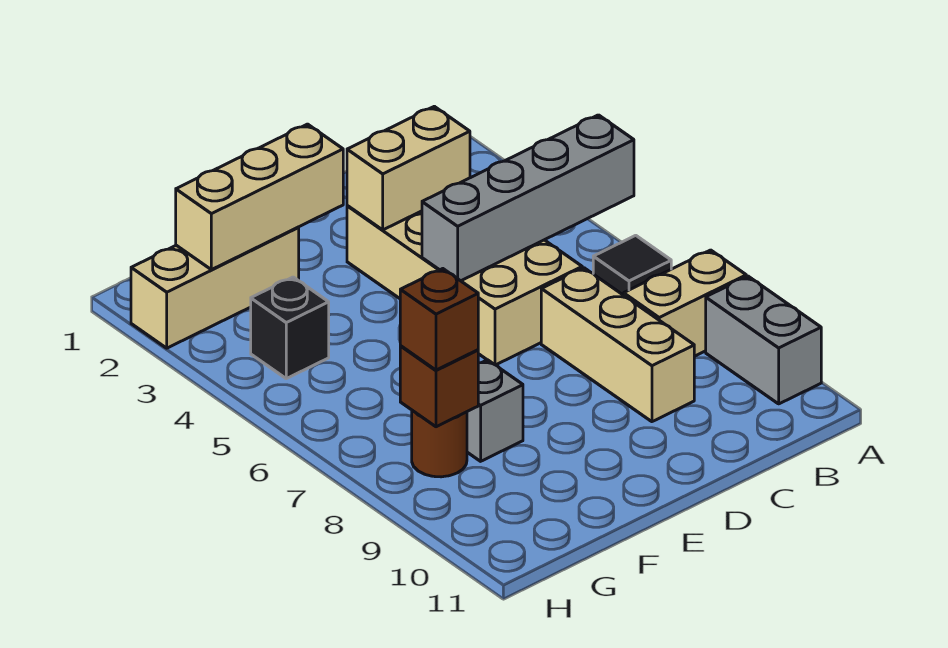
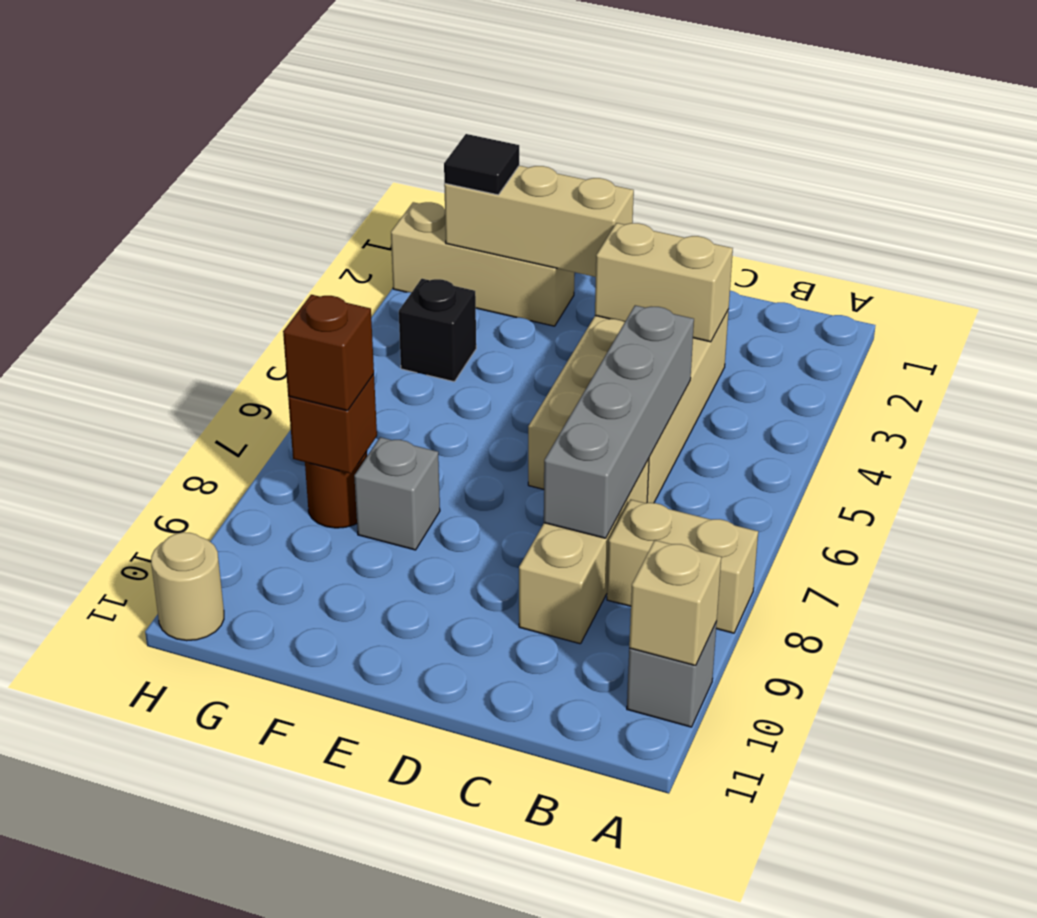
grey brick A5:D5 level 2 -> grey brick C5:C8 level 2
black tile A6 level 1 -> black tile G2 level 3
grey brick A9:A10 level 1 -> grey brick A10 level 1
none -> tan brick A10 level 2
none -> tan round brick H11 level 1

